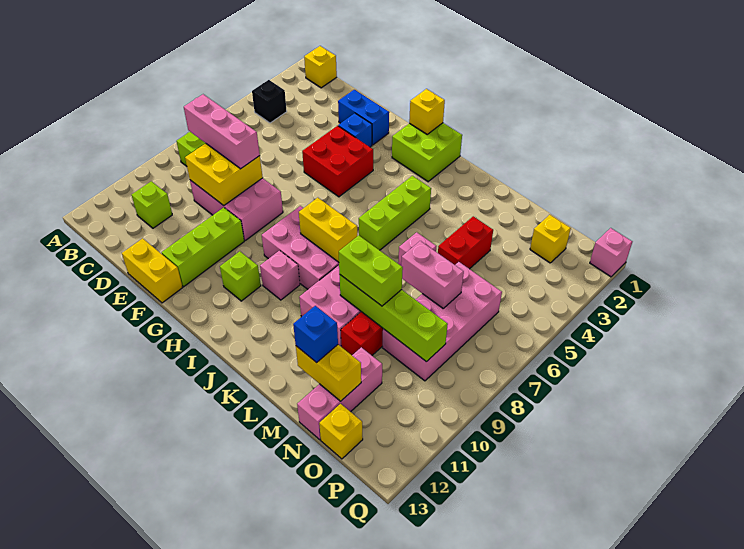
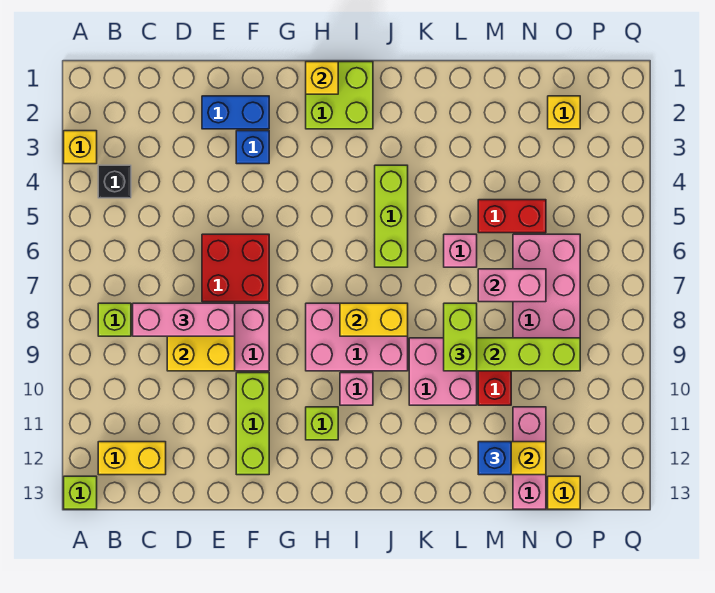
yellow brick B1 level 1 -> yellow brick A3 level 1
lime brick C11 level 1 -> lime brick A13 level 1
yellow brick E13:F13 level 1 -> yellow brick B12:C12 level 1
red brick F4:G5 level 1 -> red brick E6:F7 level 1
lime brick L9:M9 level 3 -> lime brick L8:L9 level 3
red brick M4:M5 level 1 -> red brick M5:N5 level 1
pink brick Q1 level 1 -> none

